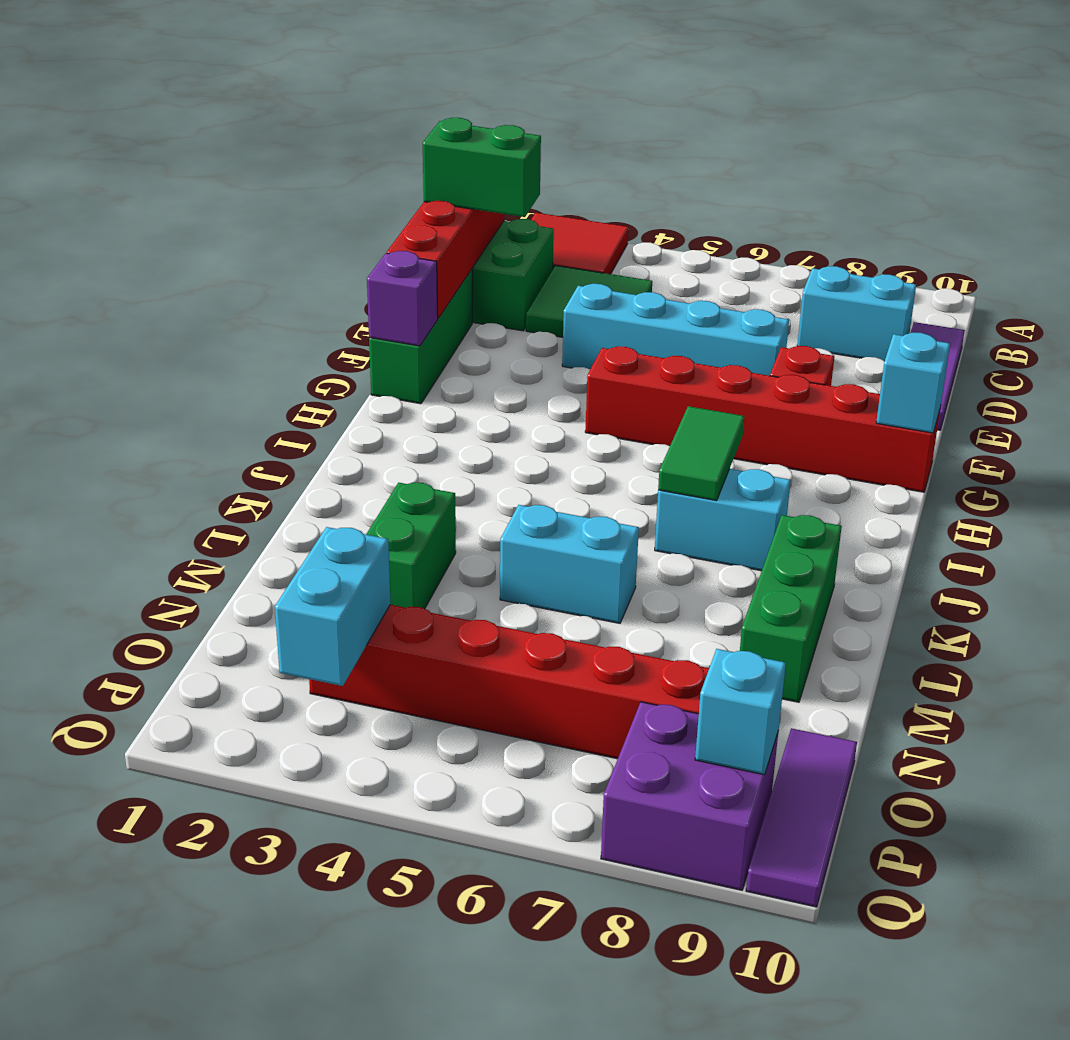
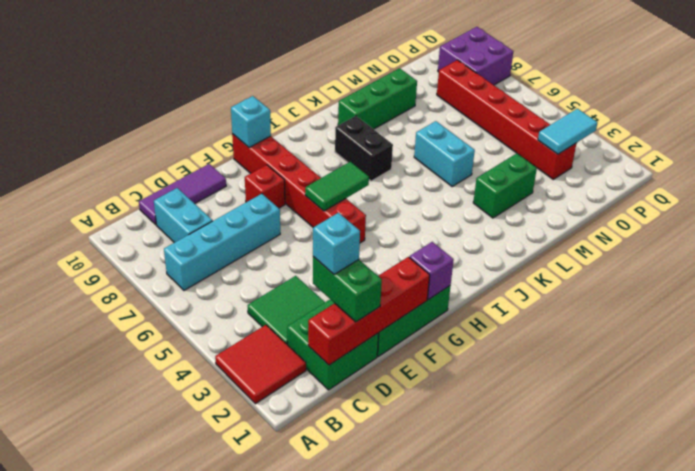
cyan brick E4:E7 level 1 -> cyan brick B7:E7 level 1
green tile I7:J7 level 2 -> green tile G6:H6 level 2
cyan brick J7:J8 level 1 -> black brick J7:J8 level 1
cyan brick O3:P3 level 2 -> cyan tile O3:P3 level 2
purple tile O10:Q10 level 1 -> none
cyan brick P9 level 2 -> cyan brick D2 level 4

